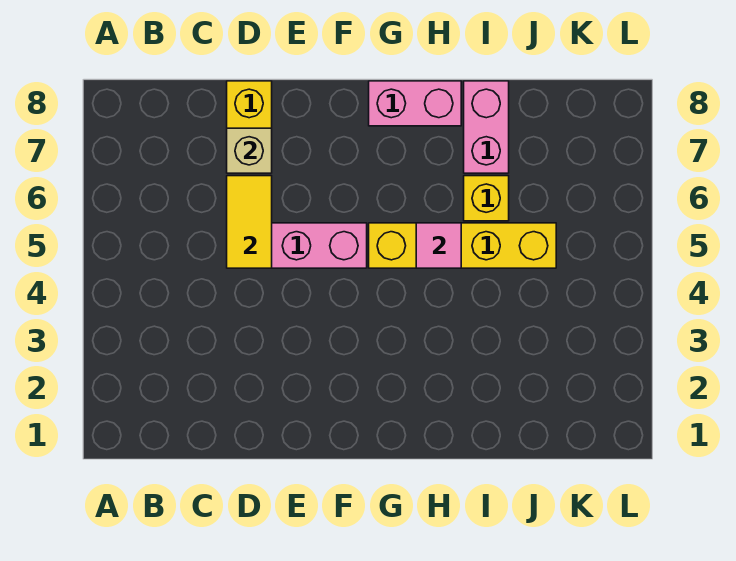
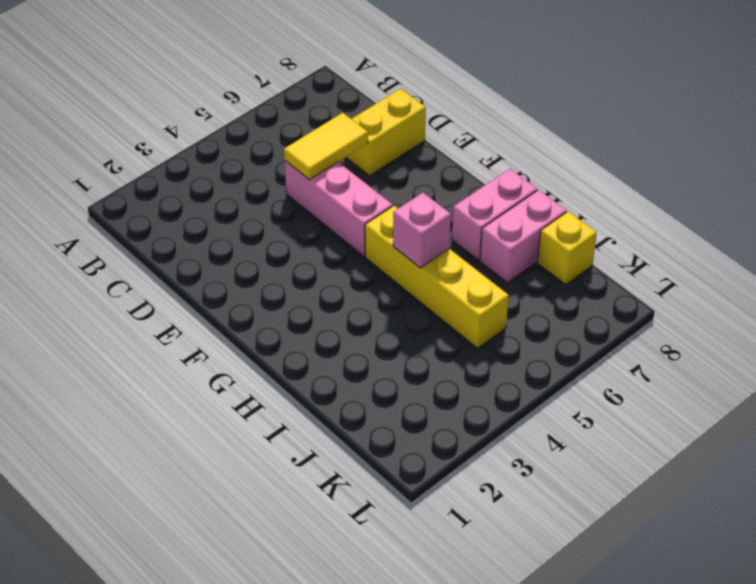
tan brick D7 level 2 -> none
pink brick G8:H8 level 1 -> pink brick H7:H8 level 1
pink tile H5 level 2 -> pink brick H5 level 2
yellow brick I6 level 1 -> yellow brick J8 level 1

